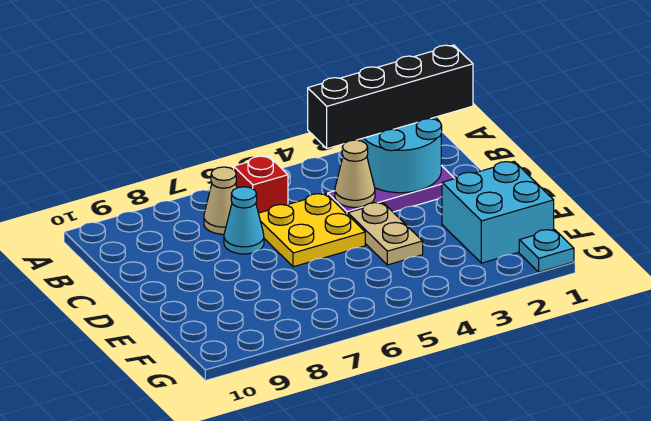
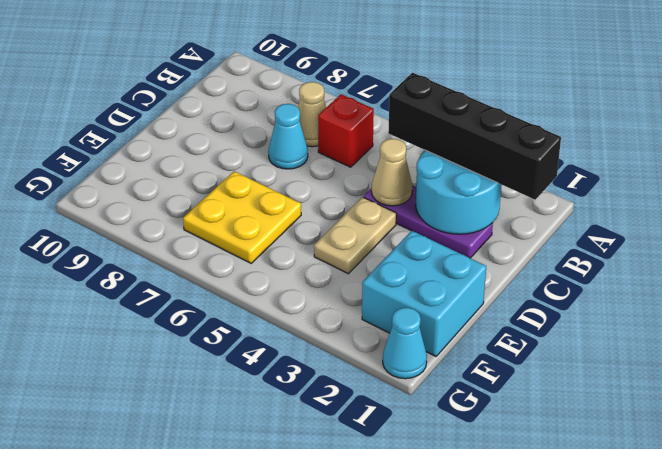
yellow plate C5:D6 level 1 -> yellow plate E6:F7 level 1
cyan plate G1 level 1 -> cyan cone G1 level 1

